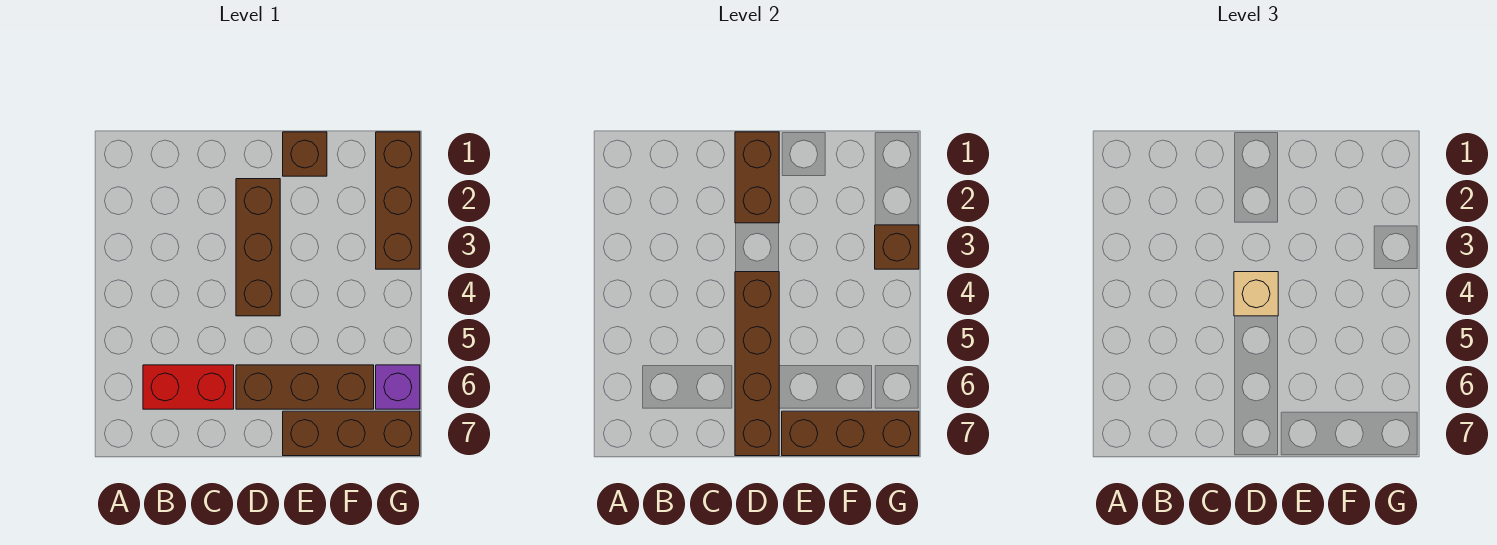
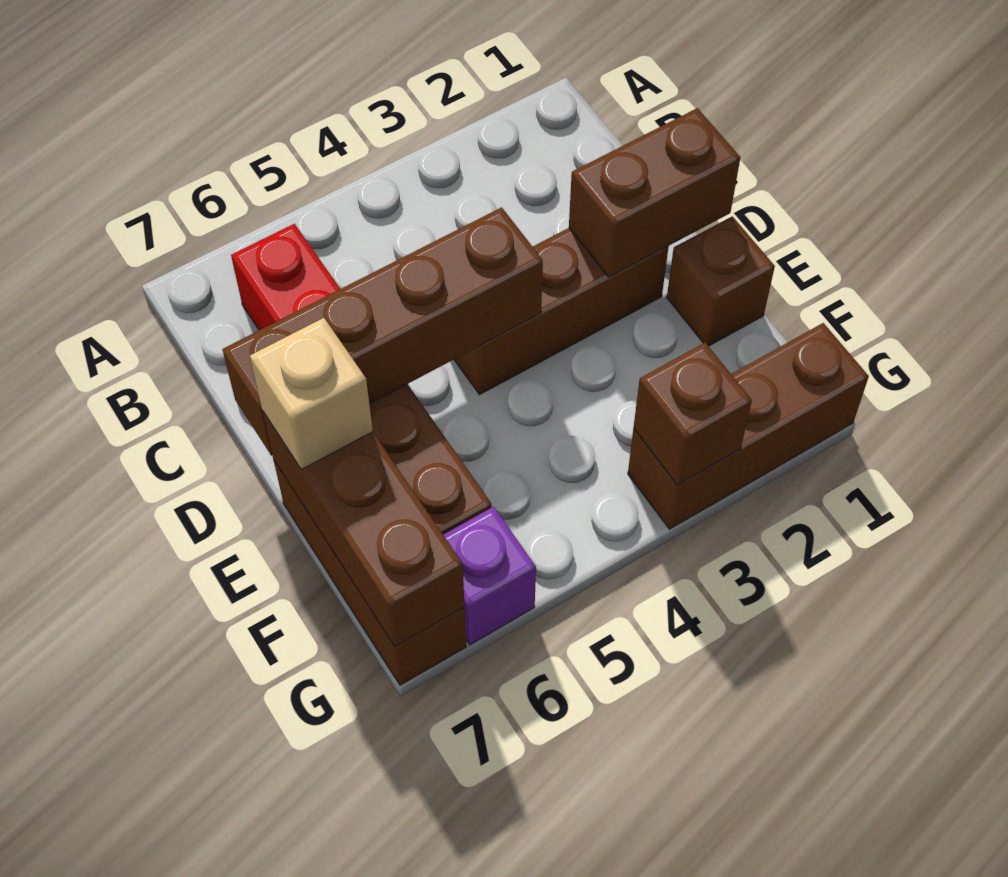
tan brick D4 level 3 -> tan brick E7 level 3

